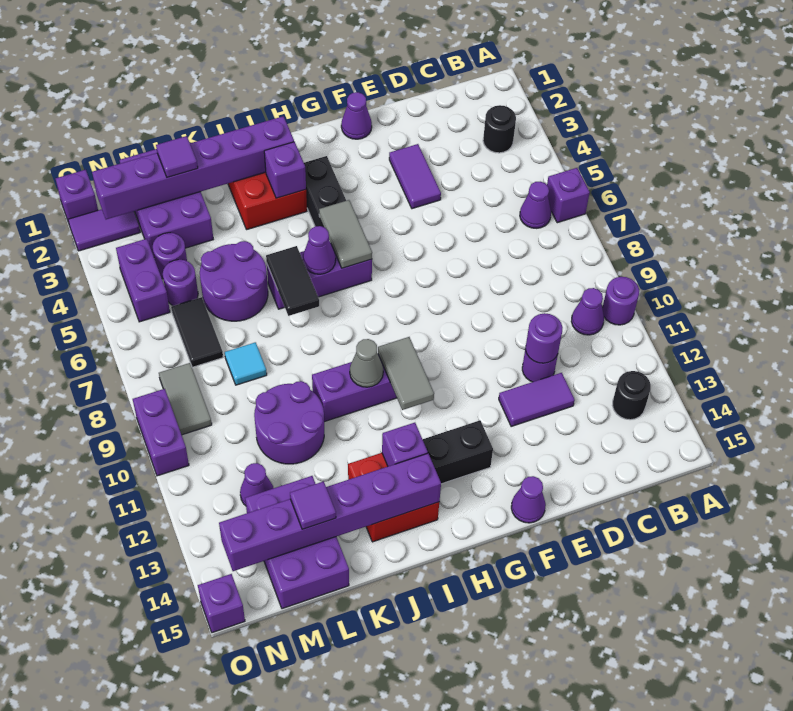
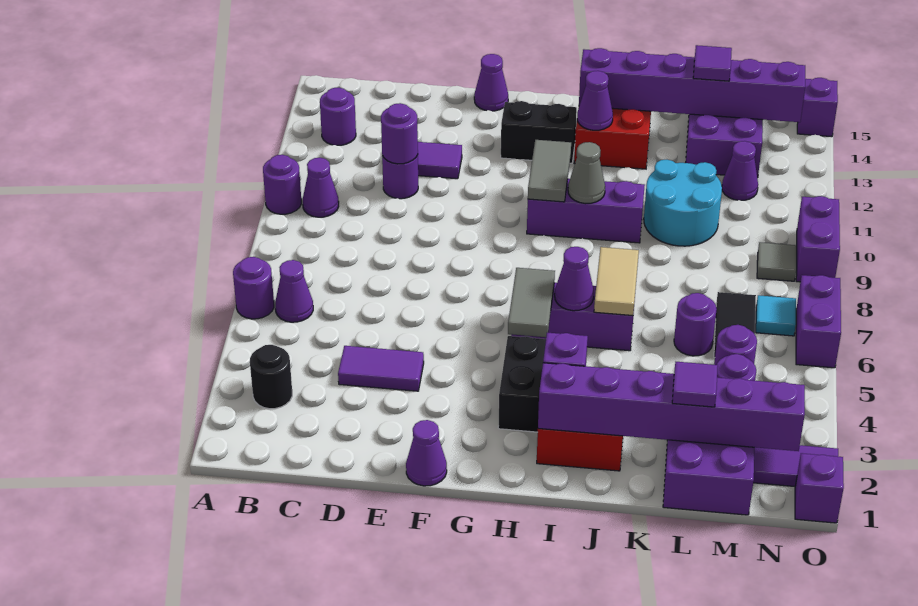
purple brick A6 level 1 -> purple round brick A6 level 1
black round brick B13 level 1 -> purple round brick B13 level 1
purple tile E3:E4 level 1 -> purple tile D4:E4 level 1
purple brick I13 level 2 -> purple cone I13 level 2
black tile J6:J7 level 2 -> tan tile J6:J7 level 2
purple round brick K5:L6 level 1 -> purple round brick L6 level 1
purple round brick K10:L11 level 1 -> cyan round brick K10:L11 level 1
cyan tile L8 level 1 -> cyan tile N7 level 1
purple brick N4:N5 level 1 -> purple brick O6:O7 level 1
grey tile N8:N9 level 1 -> grey tile N9 level 1

